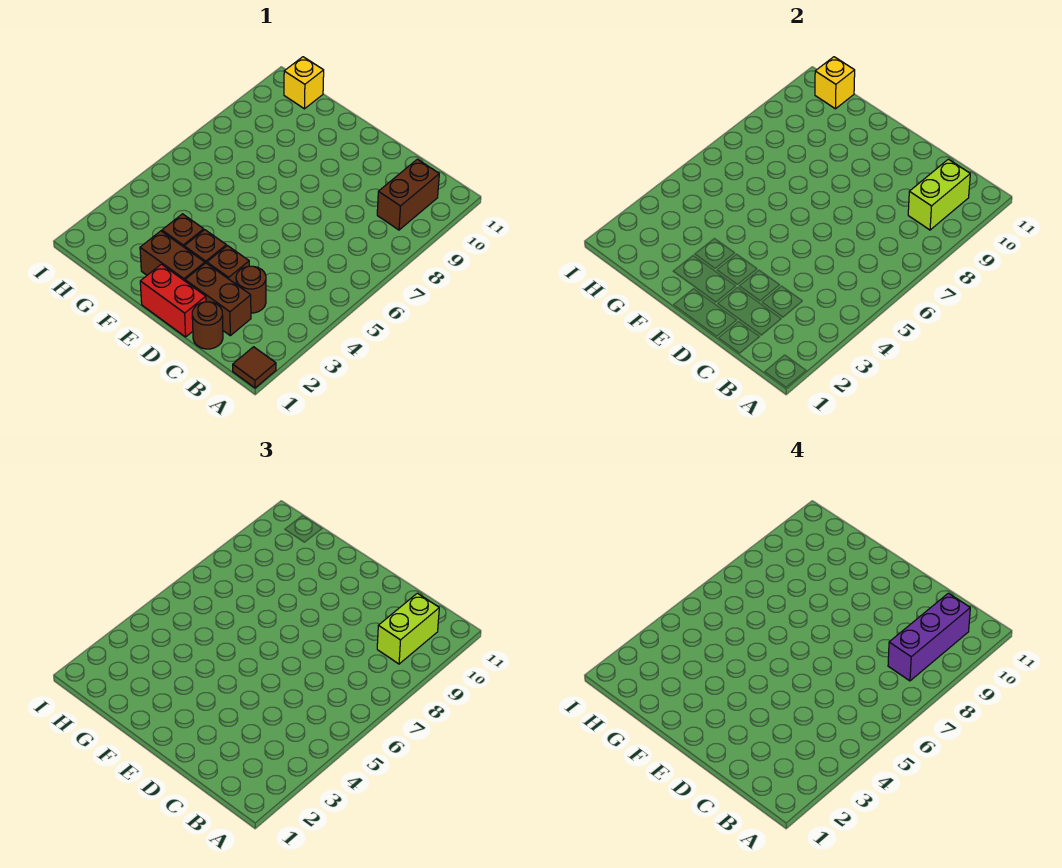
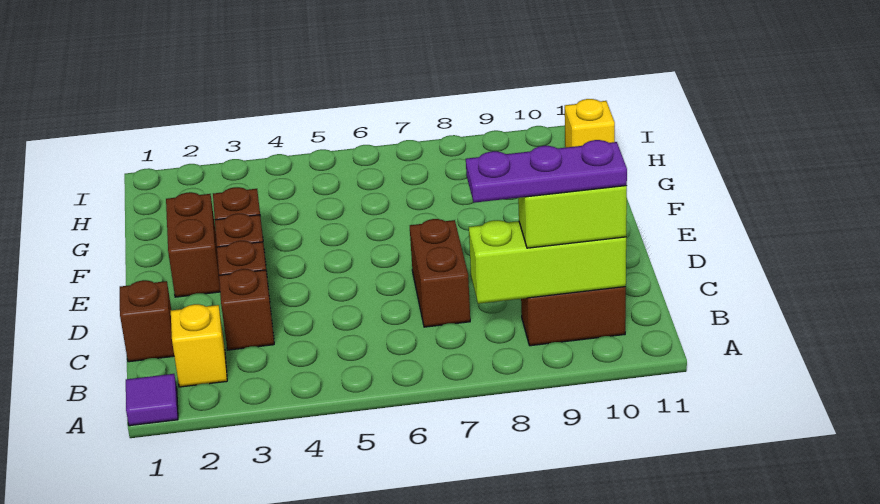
brown tile A1 level 1 -> purple tile A1 level 1
purple brick B8:B10 level 4 -> purple plate B8:B10 level 4
lime brick B9:B10 level 2 -> lime brick B8:B10 level 2
brown round brick C1 level 1 -> brown brick C1 level 1
brown brick C2:D2 level 1 -> brown brick C7:D7 level 1
brown round brick C3 level 1 -> brown brick C3 level 1
red brick D1:E1 level 1 -> none
yellow brick H11 level 2 -> yellow brick B2 level 1

